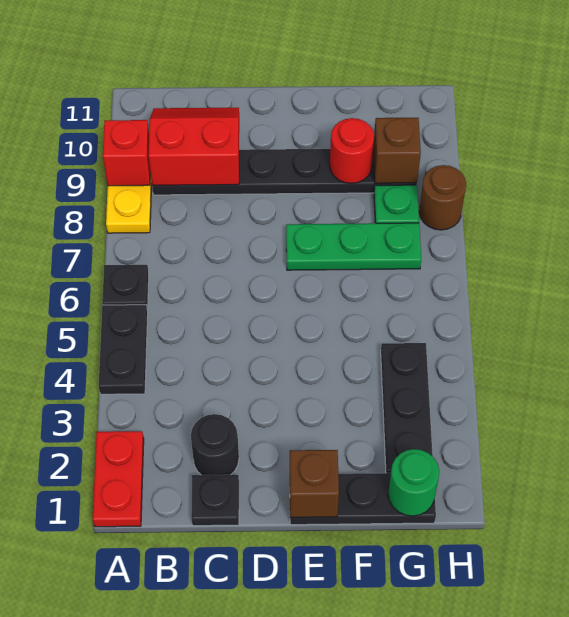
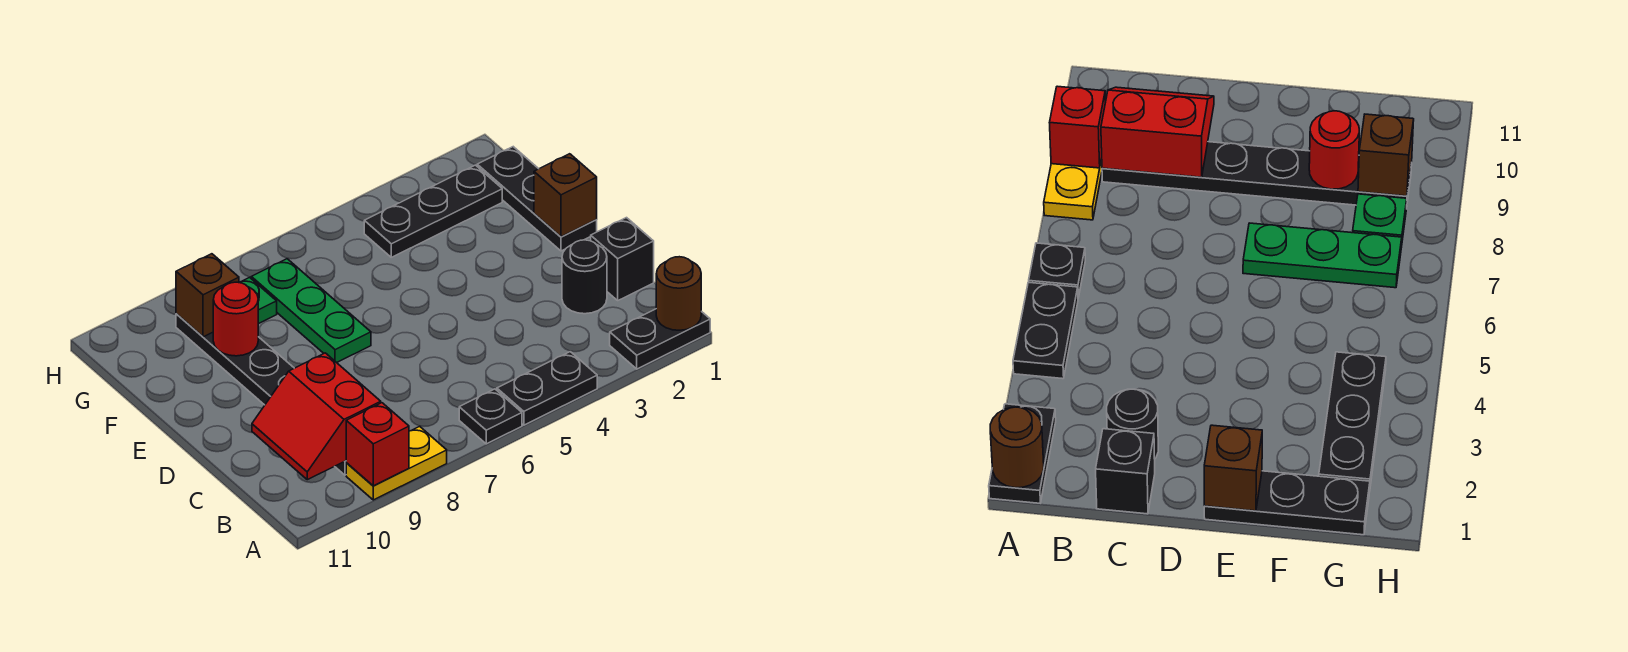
red plate A1:A2 level 1 -> black plate A1:A2 level 1
black plate C1 level 1 -> black brick C1 level 1
green round brick G1 level 2 -> none
brown round brick H8 level 1 -> brown round brick A1 level 2

